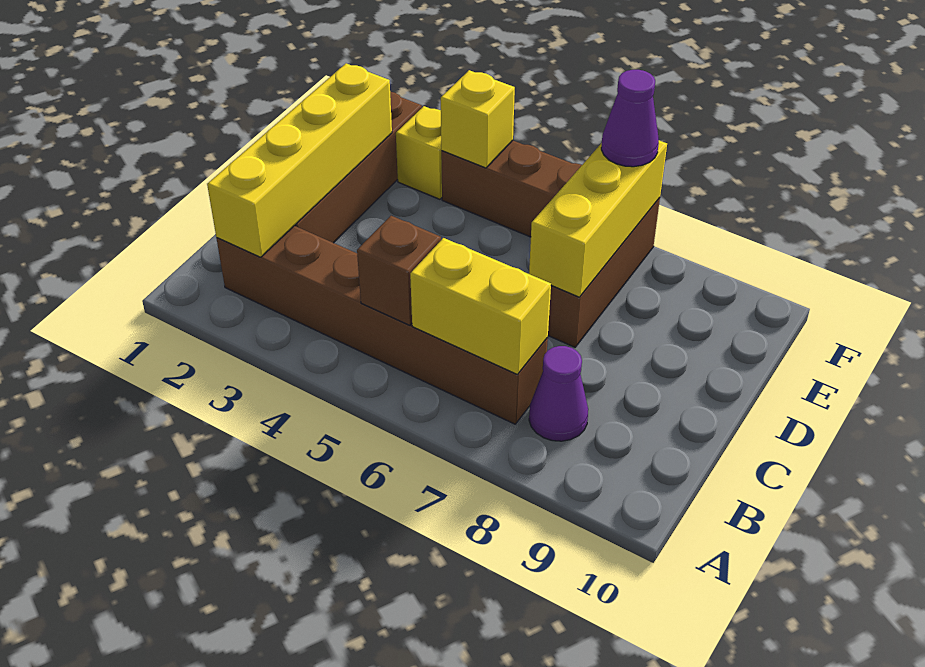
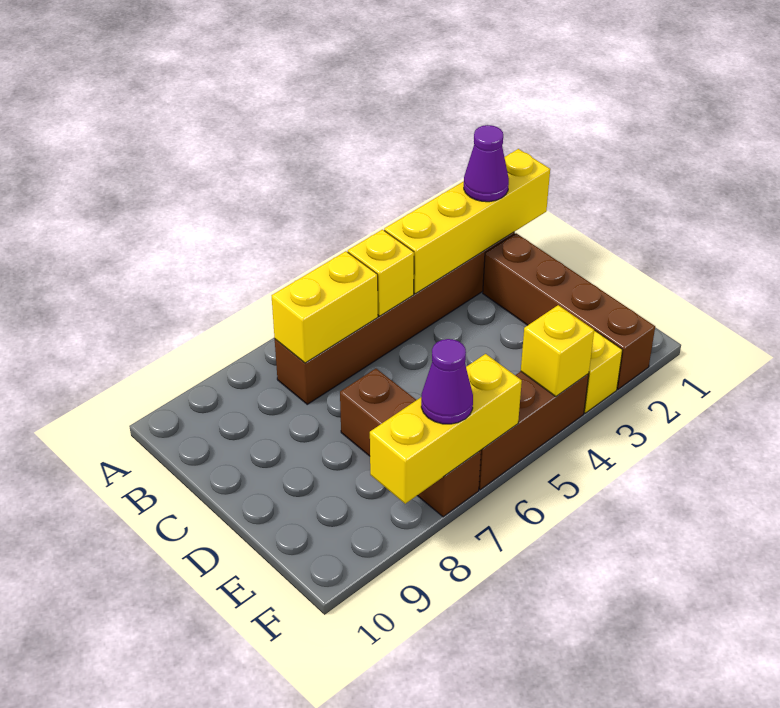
yellow brick B2:E2 level 2 -> yellow brick B1:B4 level 2
brown brick B5 level 2 -> yellow brick B5 level 2
purple cone B8 level 1 -> purple cone B2 level 3
yellow brick D7:F7 level 2 -> yellow brick F6:F8 level 2

